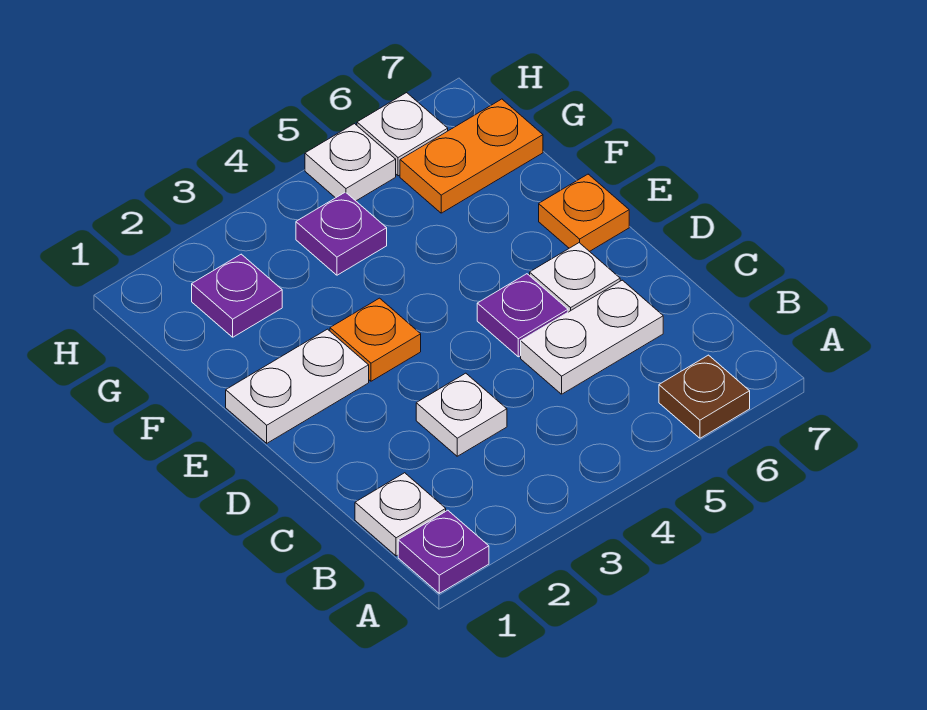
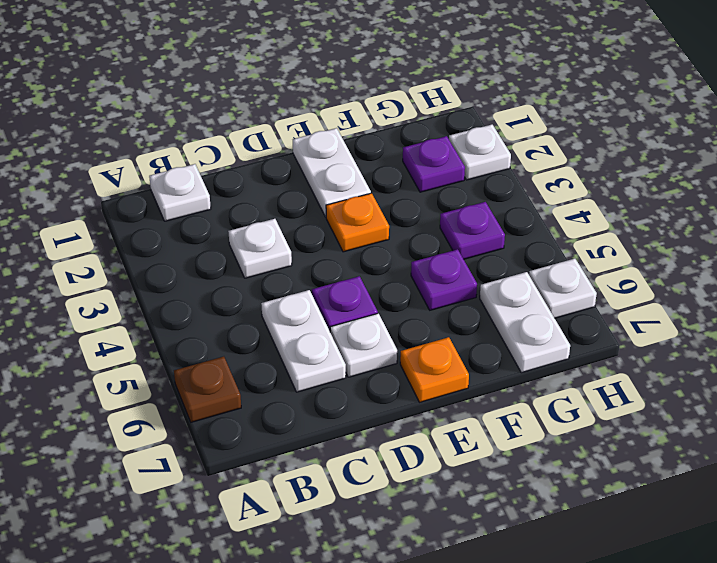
purple plate A1 level 1 -> purple plate F5 level 1
orange plate G6:G7 level 1 -> white plate G6:G7 level 1
white plate H5 level 1 -> white plate H2 level 1

